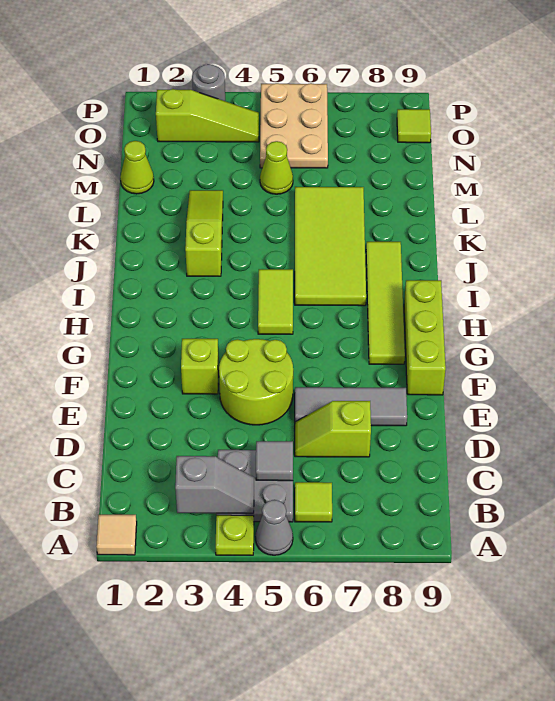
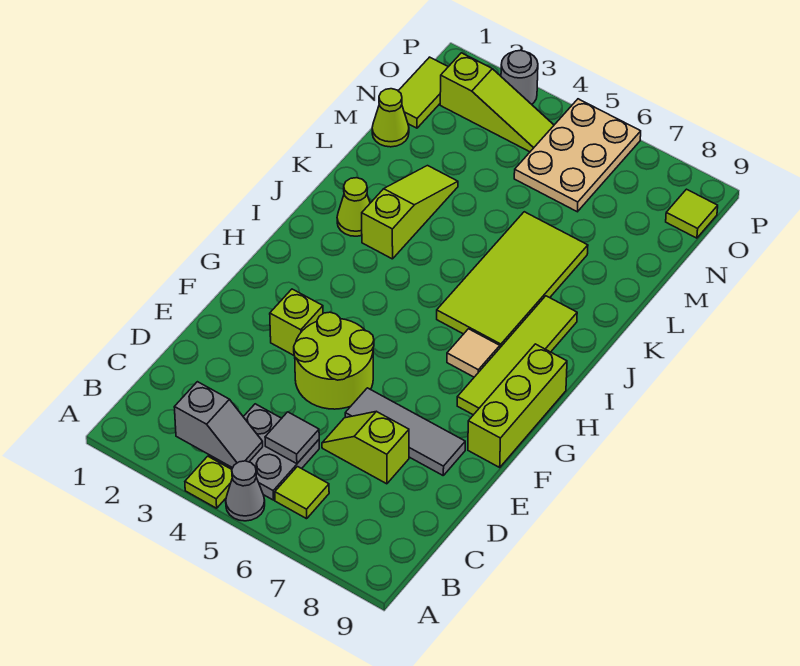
tan tile A1 level 1 -> tan tile H7 level 1
lime tile H5:I5 level 1 -> lime tile N1:O1 level 1
lime cone M5 level 1 -> lime cone J2 level 1

